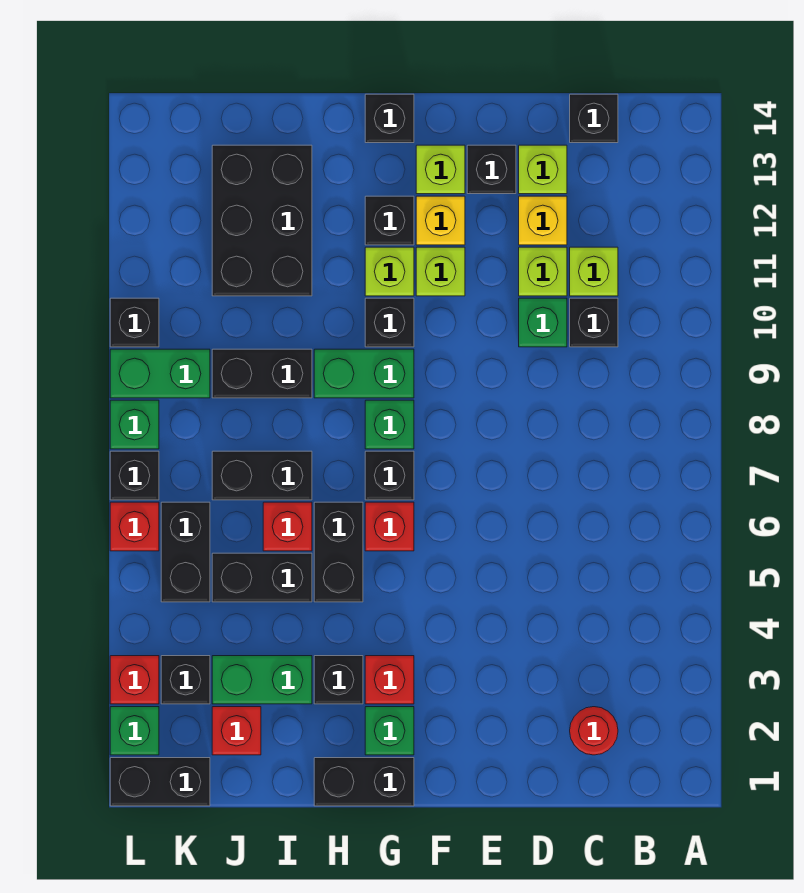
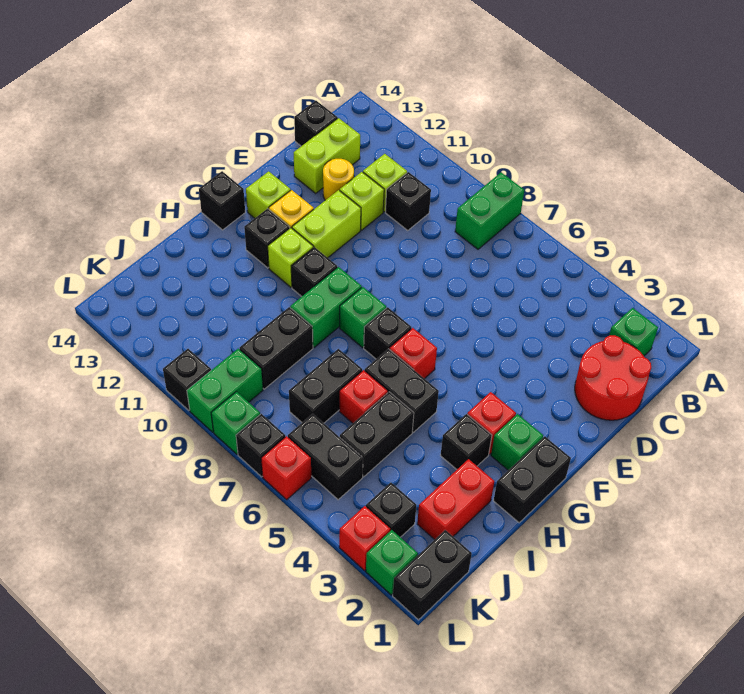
red round brick C2 level 1 -> red round brick C1:D2 level 1
green brick D10 level 1 -> green brick B2 level 1
yellow brick D12 level 1 -> yellow round brick D12 level 1
lime brick D13 level 1 -> lime brick C13:D13 level 1
black brick E13 level 1 -> none
lime brick F11 level 1 -> lime brick E11:F11 level 1
green brick I3:J3 level 1 -> green brick A8:B8 level 1
black brick I11:J13 level 1 -> none
red brick J2 level 1 -> red brick I2:J2 level 1

